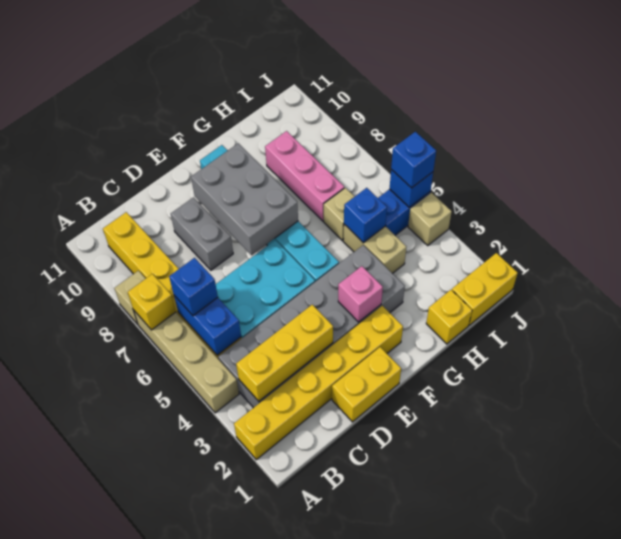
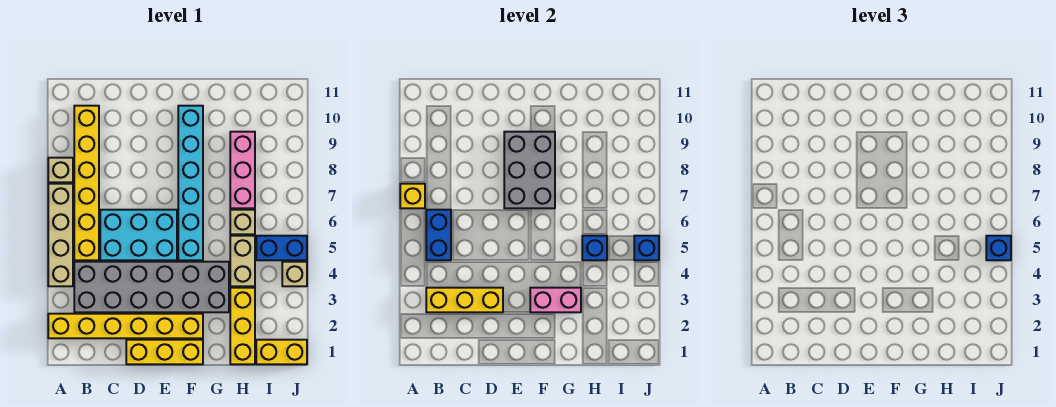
blue brick B6 level 3 -> none
yellow brick D1:E1 level 1 -> yellow brick D1:F1 level 1
grey brick D8:D9 level 1 -> none
pink brick F3 level 2 -> pink brick F3:G3 level 2
yellow brick H1 level 1 -> yellow brick H1:H3 level 1

